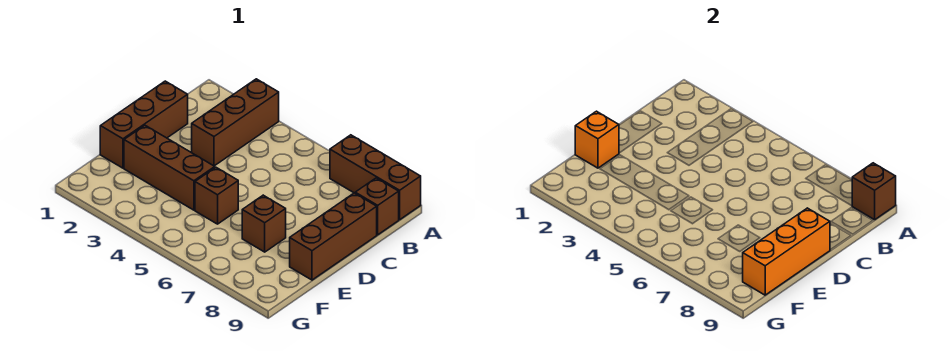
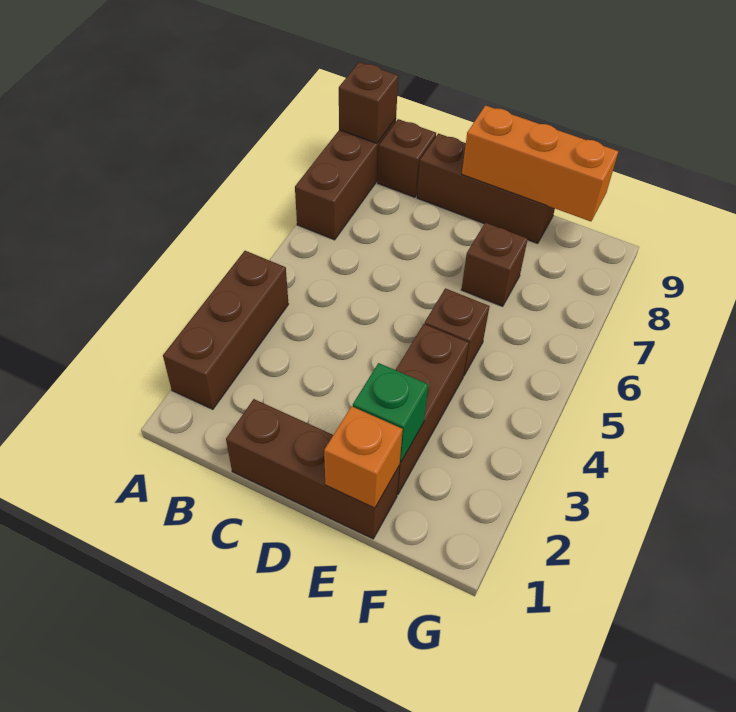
brown brick A3:C3 level 1 -> brown brick A2:A4 level 1
none -> green brick E2 level 2

